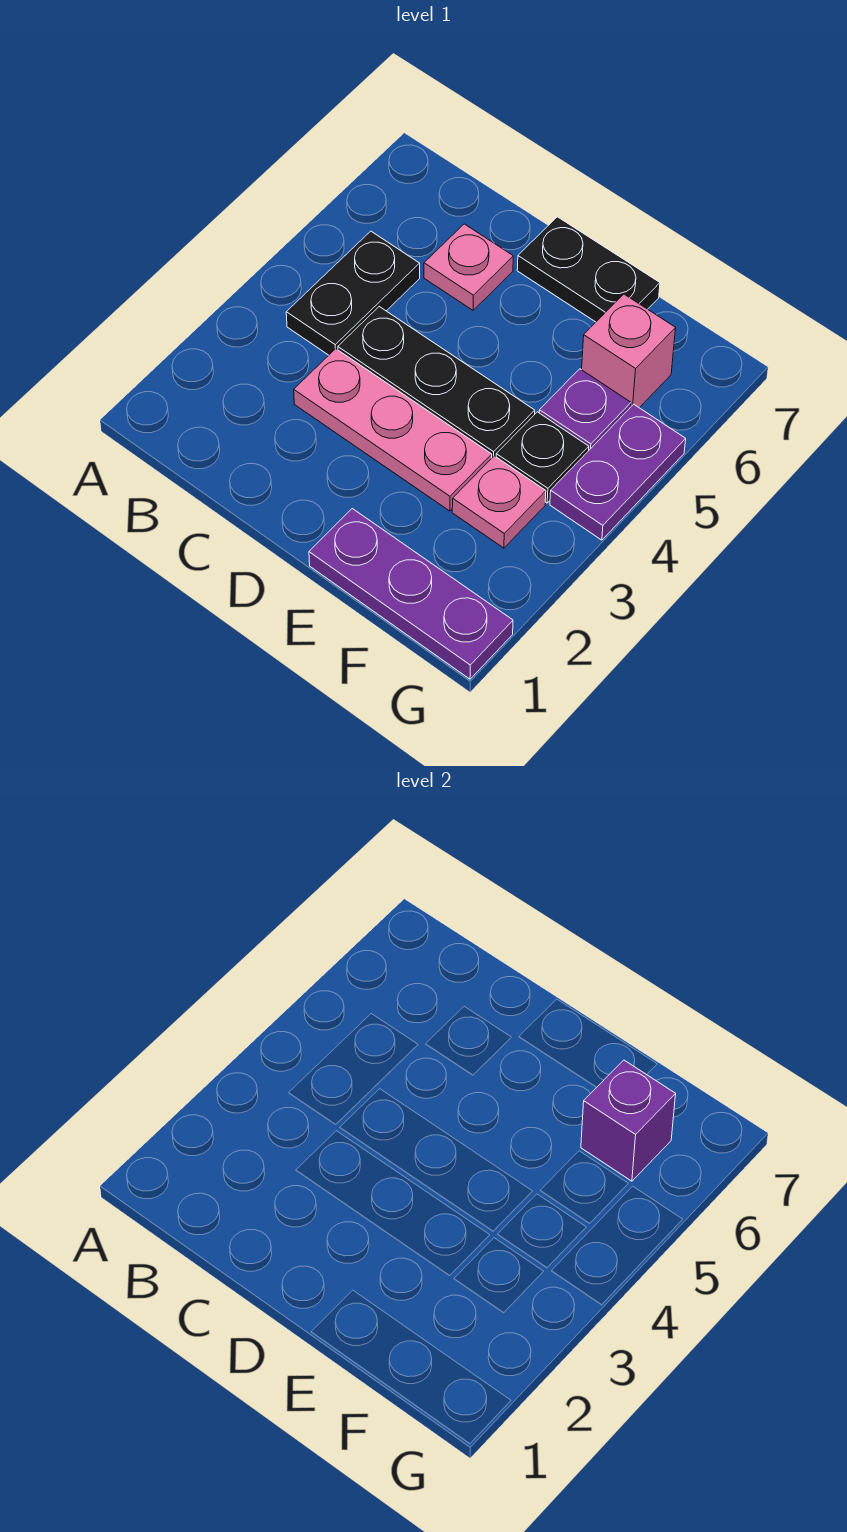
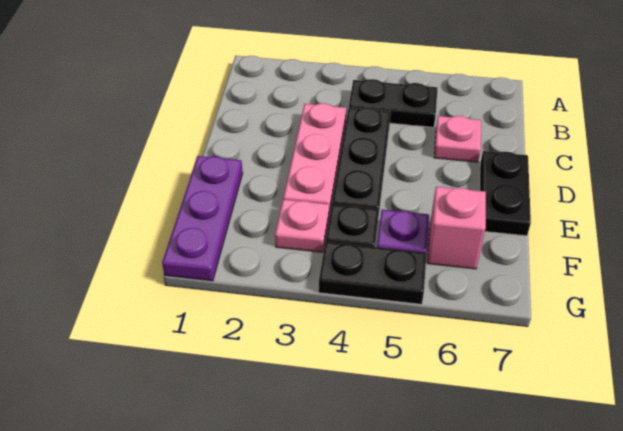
purple brick F6 level 2 -> none
purple plate G4:G5 level 1 -> black plate G4:G5 level 1

